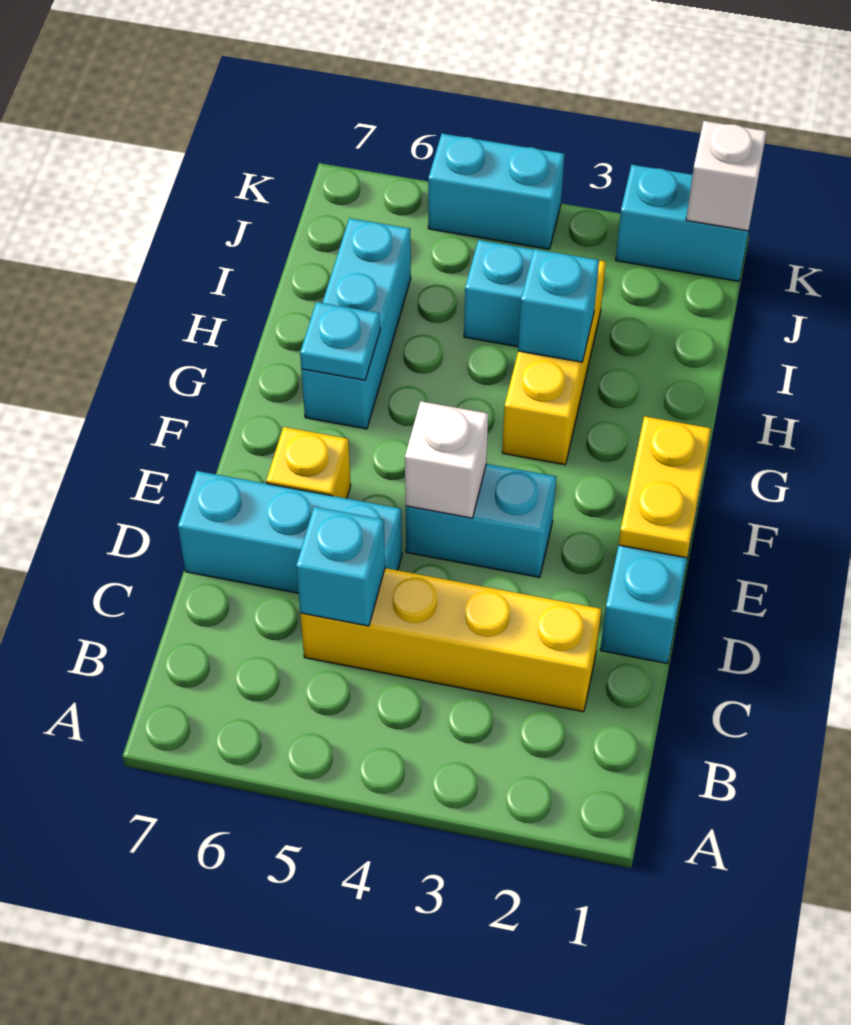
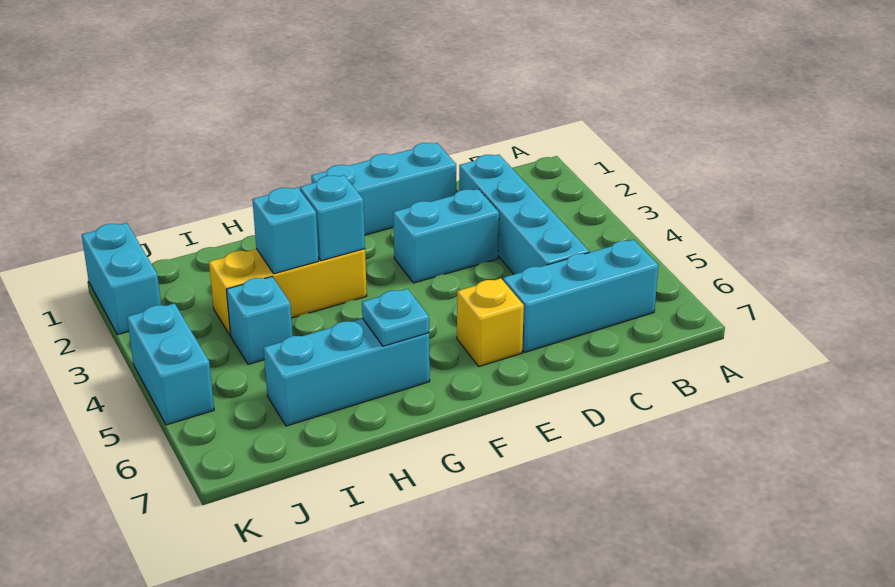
yellow brick C2:C5 level 1 -> cyan brick C2:C5 level 1
cyan brick C5 level 2 -> cyan brick G3 level 2
cyan brick D5:D7 level 1 -> cyan brick B6:D6 level 1
yellow plate E1:F1 level 2 -> none
cyan brick E3:E4 level 1 -> cyan brick D3:E3 level 1
white brick E4 level 2 -> none
white brick K1 level 2 -> none

